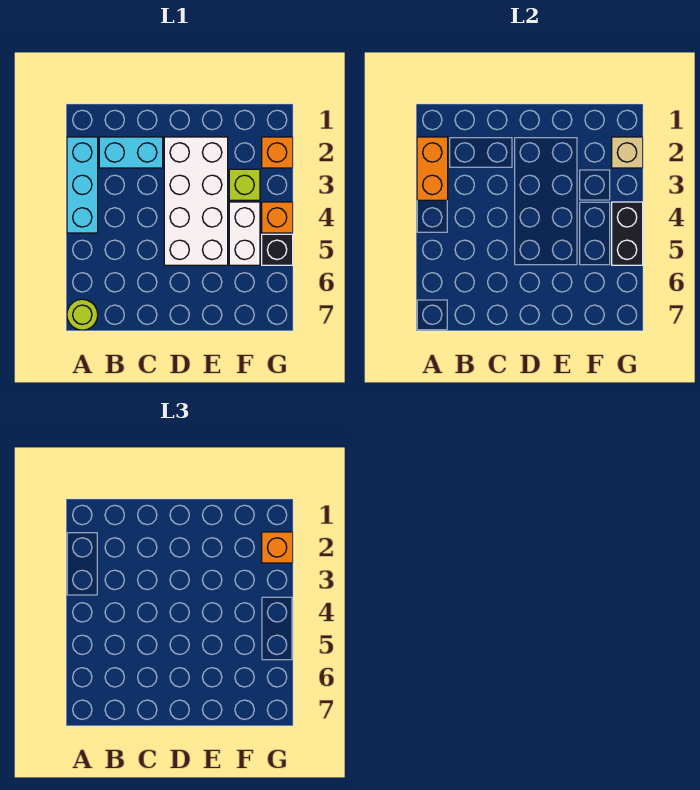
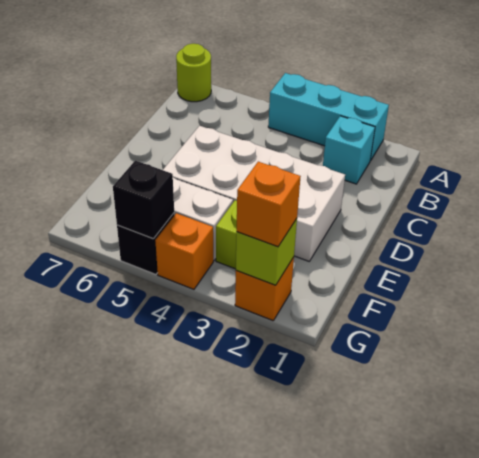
orange brick A2:A3 level 2 -> none
cyan brick B2:C2 level 1 -> cyan brick B2 level 1
tan brick G2 level 2 -> lime brick G2 level 2
black brick G4:G5 level 2 -> black brick G5 level 2

